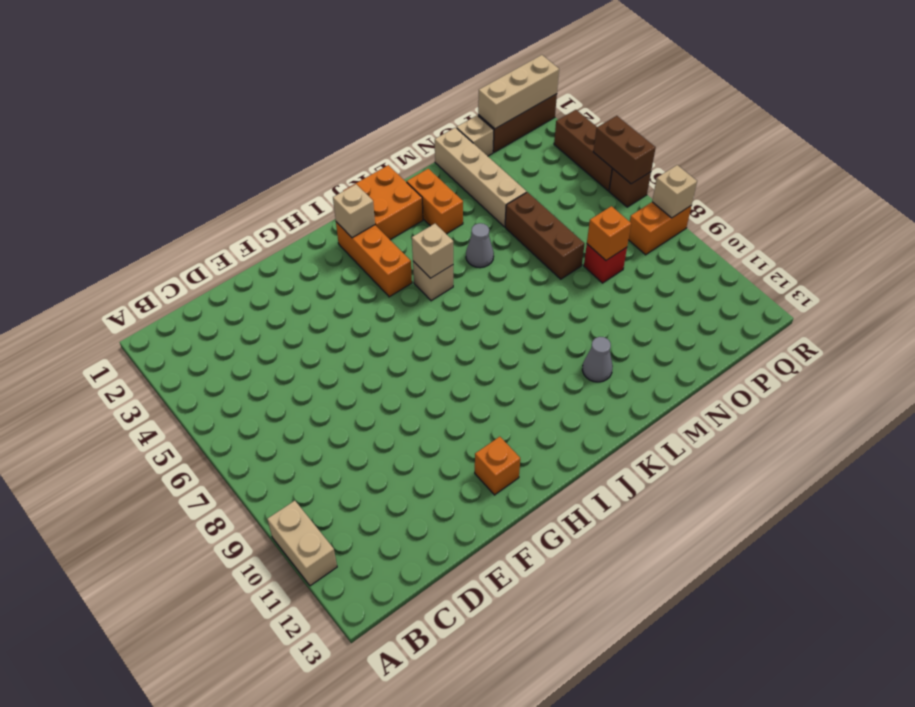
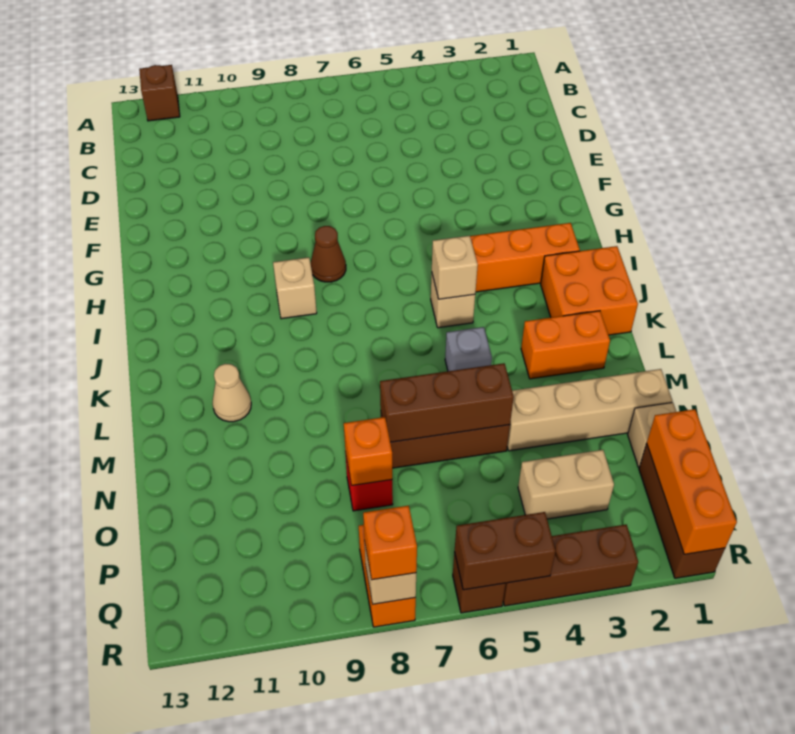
tan brick A10:A11 level 1 -> tan brick P3:P4 level 1
none -> brown brick A12 level 1
orange brick G12 level 1 -> orange brick R8 level 3
none -> brown cone H8 level 1
tan brick I2 level 2 -> tan brick I9 level 1
grey cone L5 level 1 -> grey brick L5 level 1
grey cone L11 level 1 -> tan cone L11 level 1
none -> brown brick N5:N7 level 2
tan brick P1:R1 level 2 -> orange brick P1:R1 level 2

